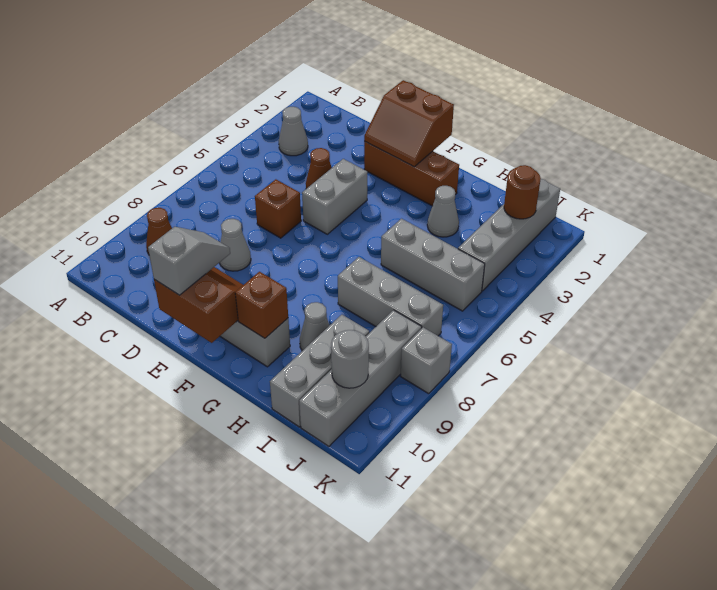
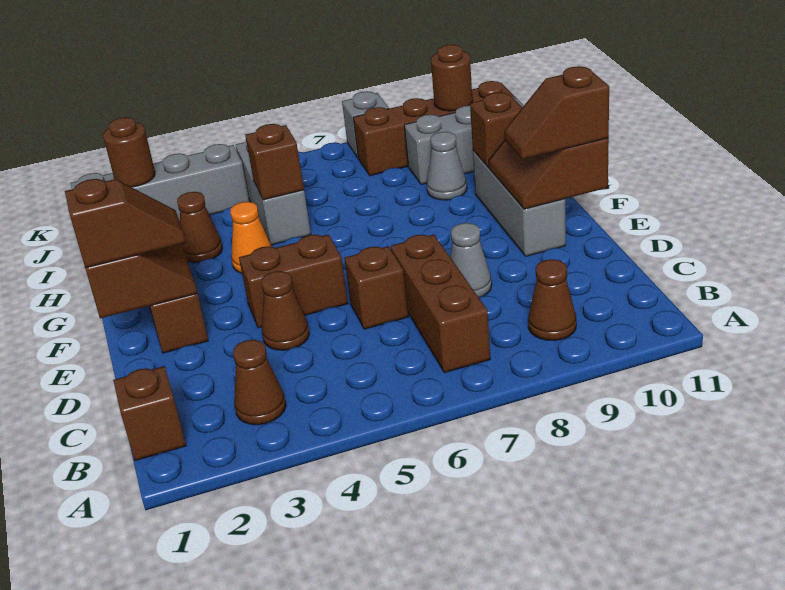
none -> brown brick B1 level 1
grey cone B3 level 1 -> brown cone B3 level 1
none -> brown brick B7:D7 level 1
none -> brown slope E1:E2 level 3 top 1
grey brick E4:E5 level 1 -> brown brick E4:E5 level 1
grey slope E10:E11 level 3 top 11 -> brown slope E10:E11 level 3 top 11
none -> orange cone G4 level 1
grey cone H3 level 1 -> brown cone H3 level 1
none -> brown brick H5 level 2
grey brick H7:J7 level 1 -> none
grey brick J8:J11 level 1 -> brown brick J8:J11 level 1
grey round brick J10 level 2 -> brown round brick J10 level 2

